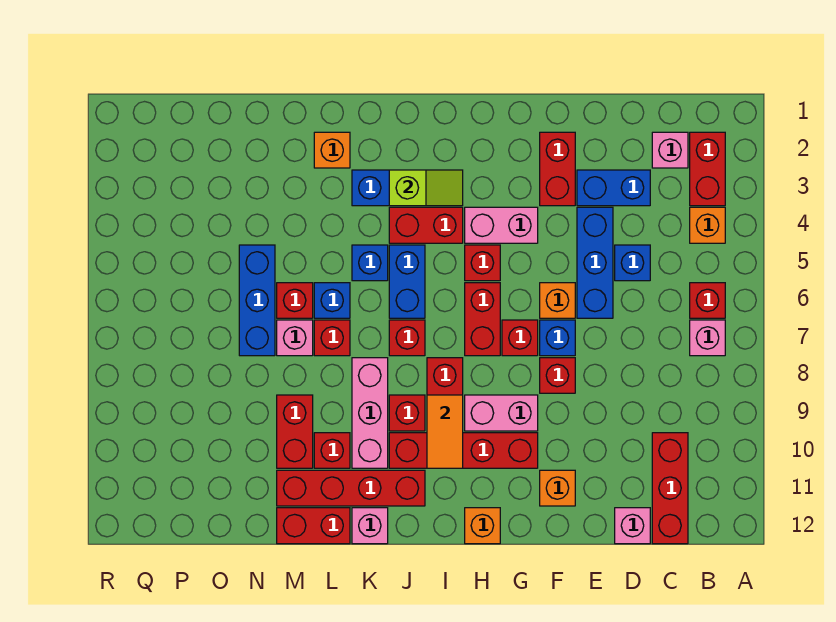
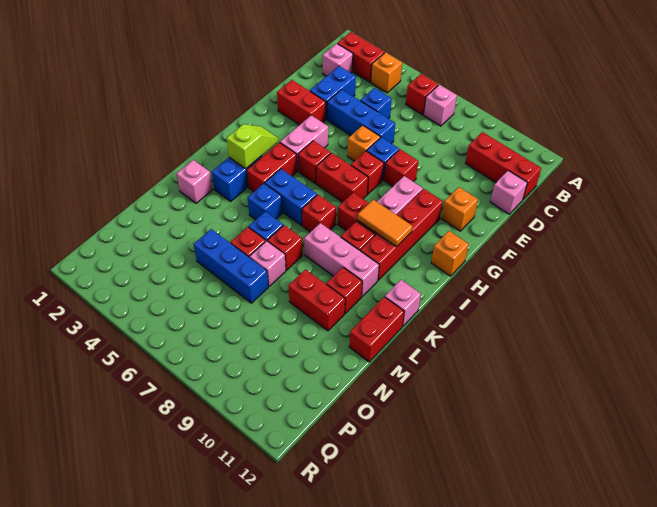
red brick J11:M11 level 1 -> none
orange brick L2 level 1 -> pink brick L2 level 1

